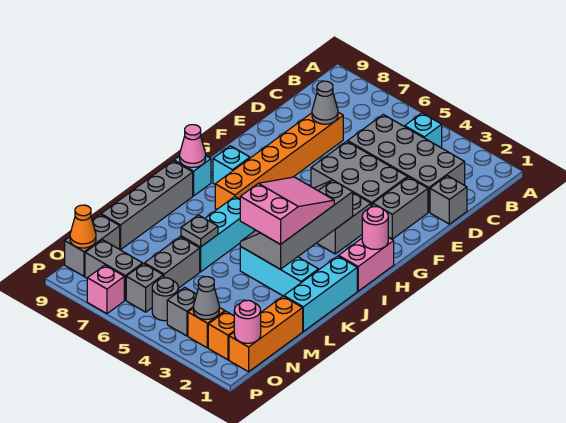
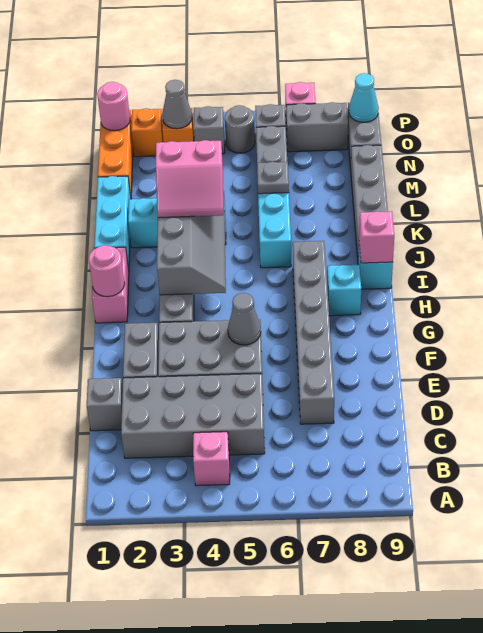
cyan brick B4 level 1 -> pink brick B4 level 1
orange brick D7:I7 level 1 -> grey brick D7:I7 level 1
grey cone D7 level 2 -> grey cone F5 level 2
pink slope I3:K4 level 3 top K -> pink slope J3:K4 level 3 top K
pink cone I9 level 2 -> pink brick I9 level 2
orange cone O9 level 2 -> cyan cone O9 level 2

